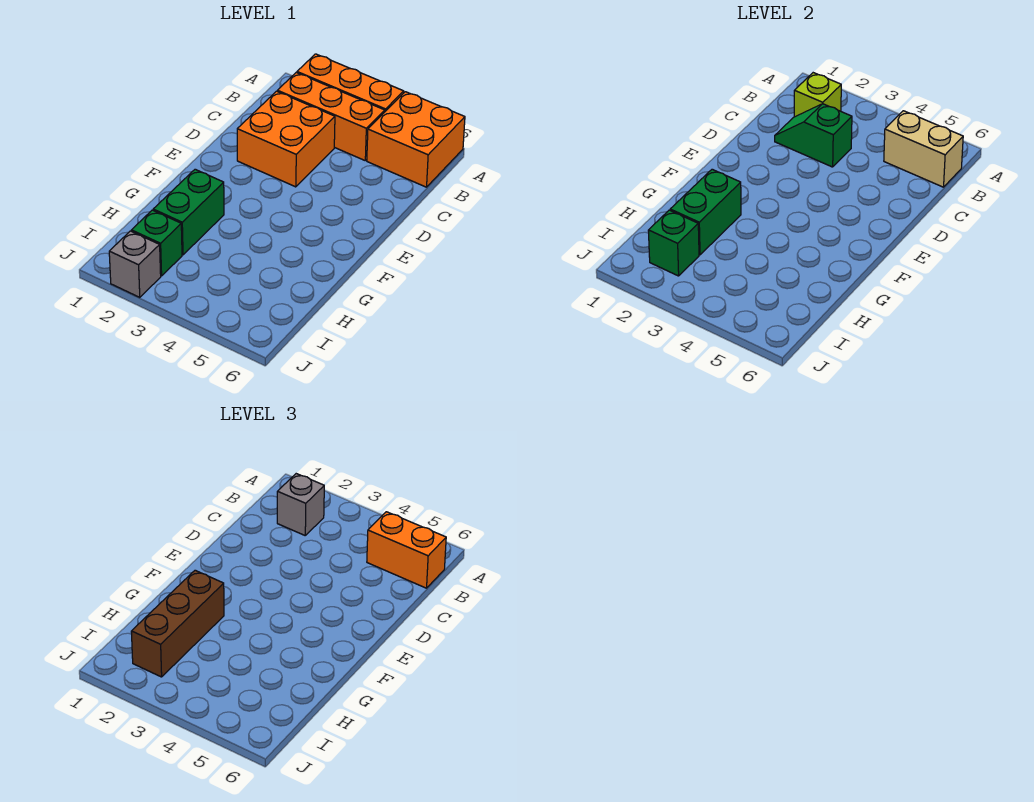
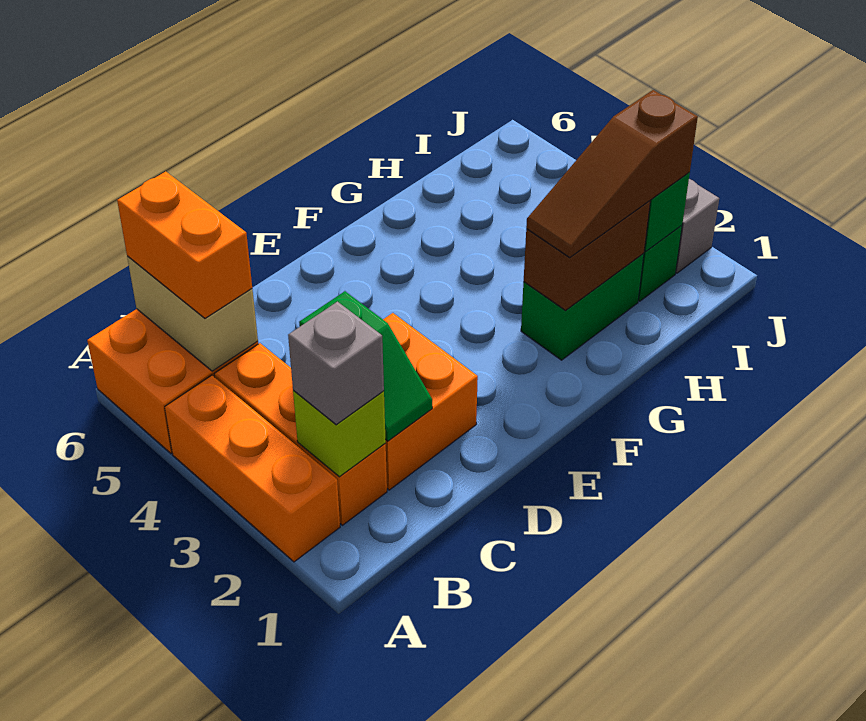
green brick G2:H2 level 2 -> brown brick G2:H2 level 2
brown brick G2:I2 level 3 -> brown slope G2:I2 level 3 top I

